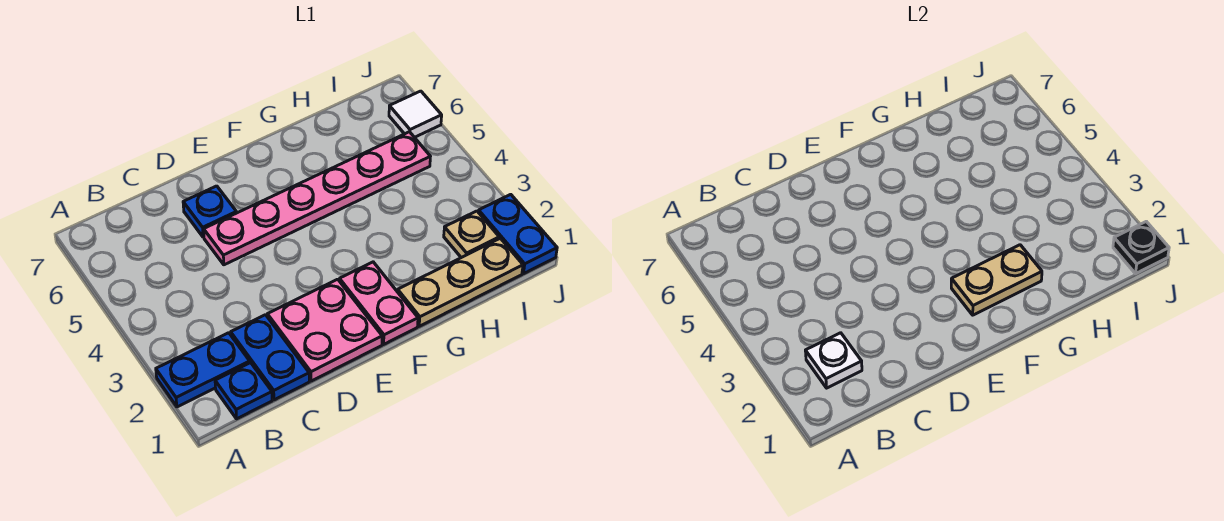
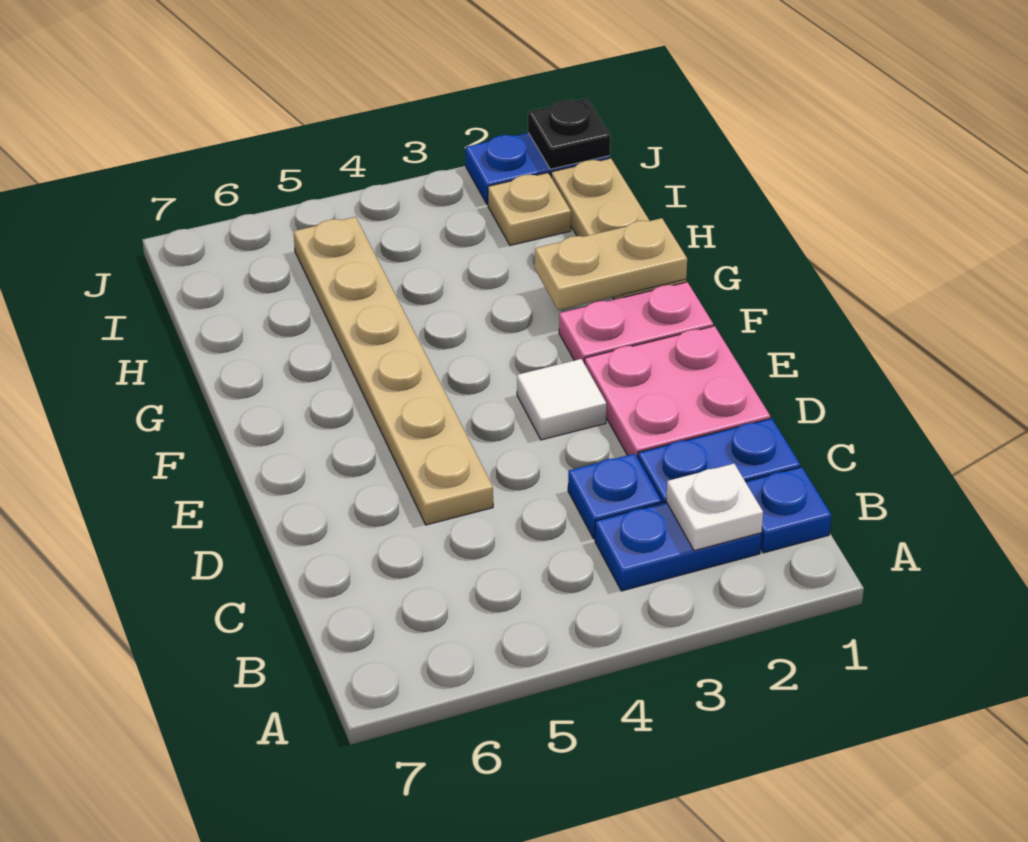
blue plate A2:B2 level 1 -> blue plate B2:B3 level 1
pink plate D5:I5 level 1 -> tan plate D5:I5 level 1
blue plate D6 level 1 -> blue plate C3 level 1
tan plate F2:G2 level 2 -> tan plate G1:G2 level 2
white tile J6 level 1 -> white tile E3 level 1

